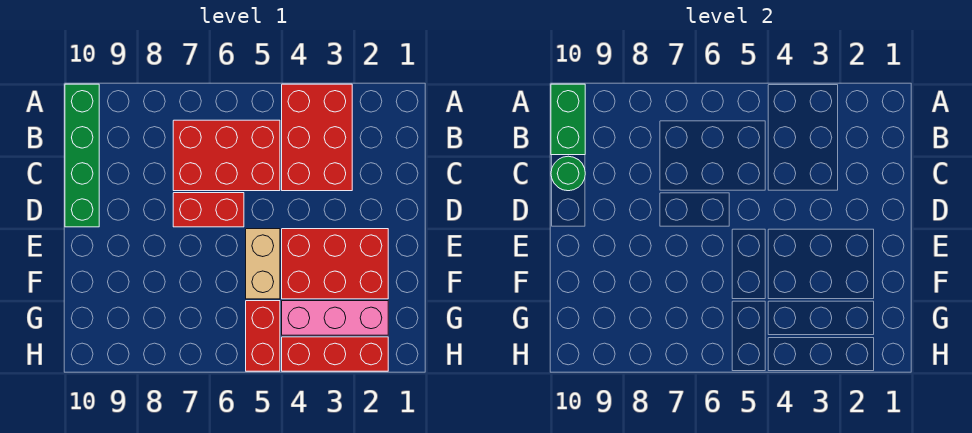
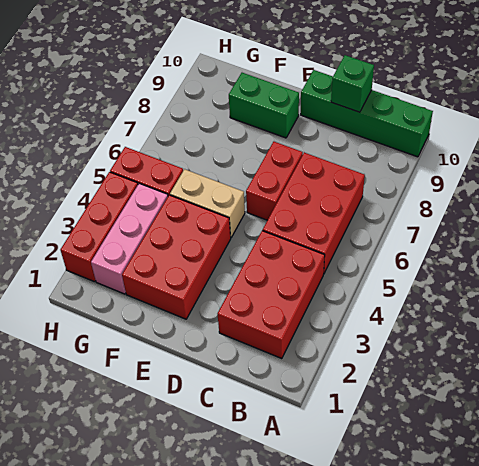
red brick A3:C4 level 1 -> red brick B2:C4 level 1
green brick A10:B10 level 2 -> green brick E9:F9 level 1
green round brick C10 level 2 -> green brick C10 level 2

